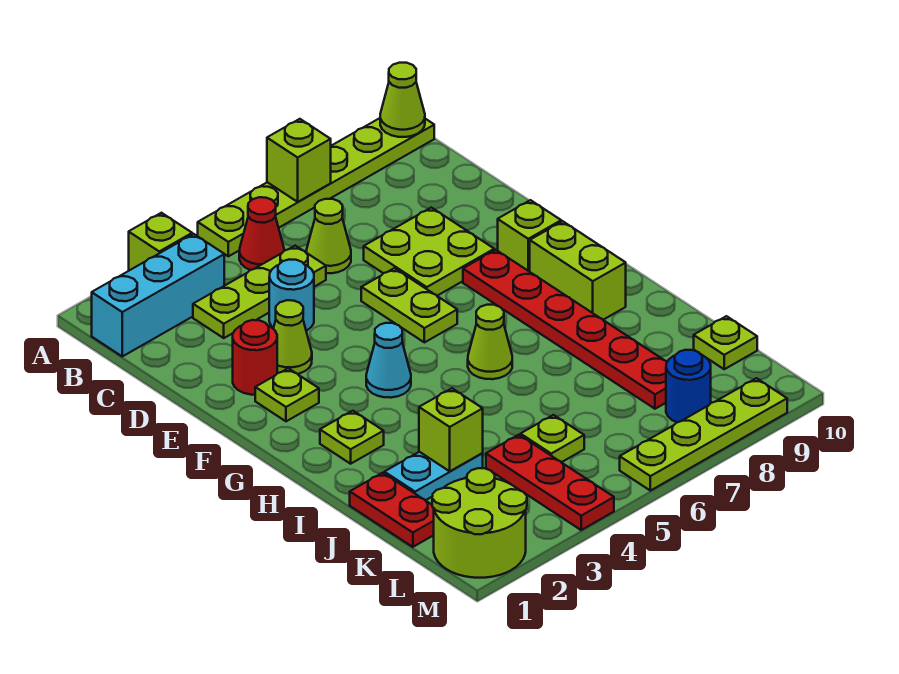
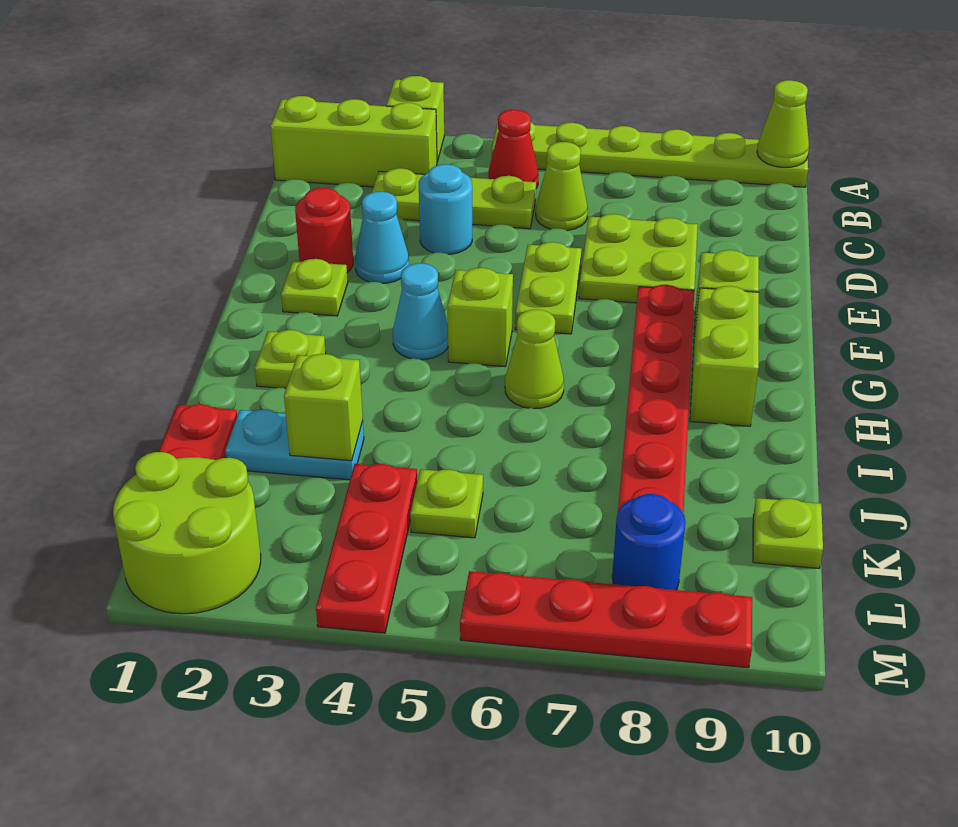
lime brick A7 level 2 -> lime brick G5 level 1
cyan brick B1:B3 level 1 -> lime brick B1:B3 level 1
lime cone E3 level 1 -> cyan cone E3 level 1
lime plate M6:M9 level 1 -> red plate M6:M9 level 1

